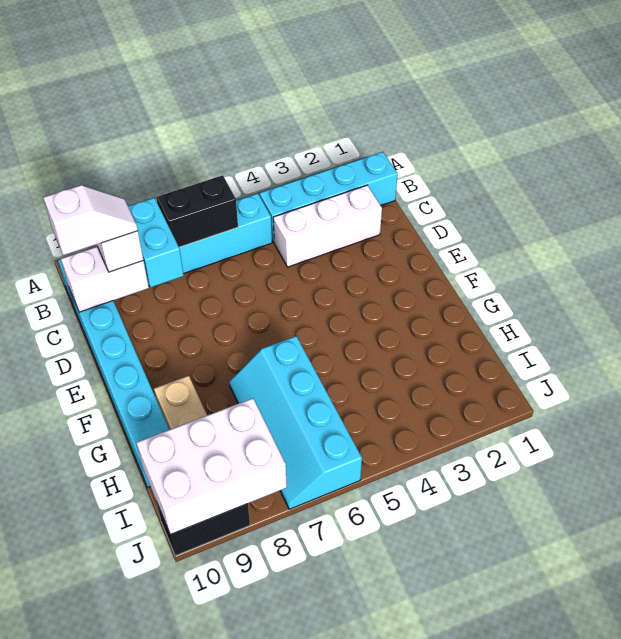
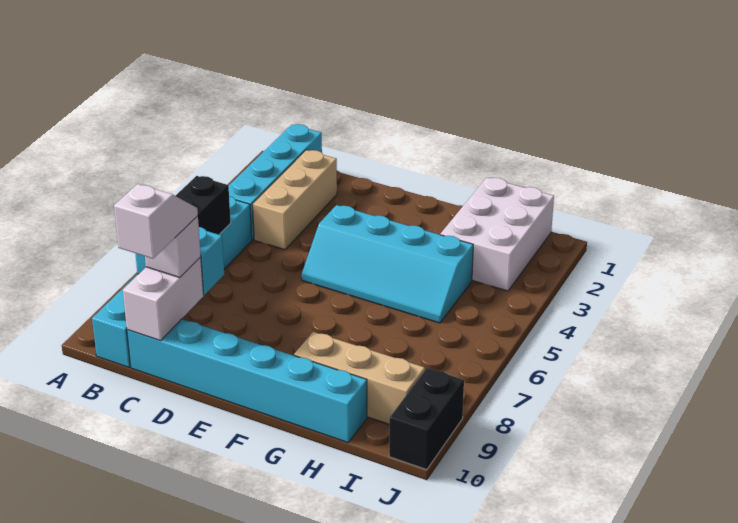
white brick C2:C4 level 1 -> tan brick C2:C4 level 1
cyan slope G6:J7 level 1 top 6 -> cyan slope E4:H5 level 1 top 4
white brick I8:J10 level 2 -> white brick H1:I3 level 1

